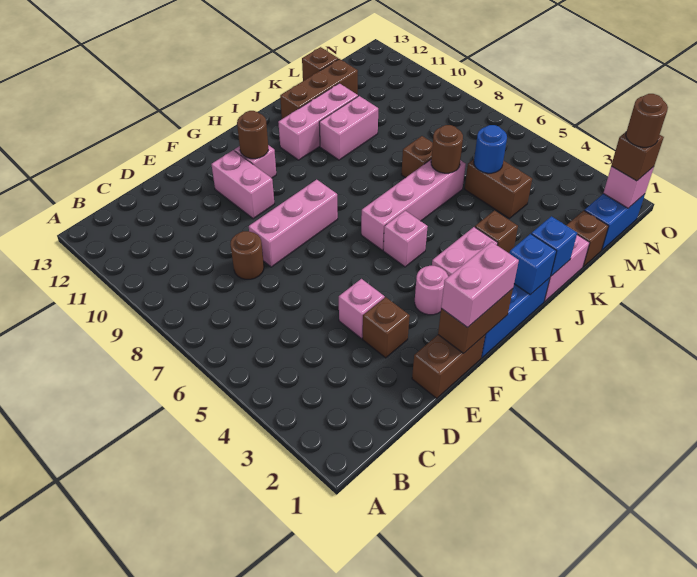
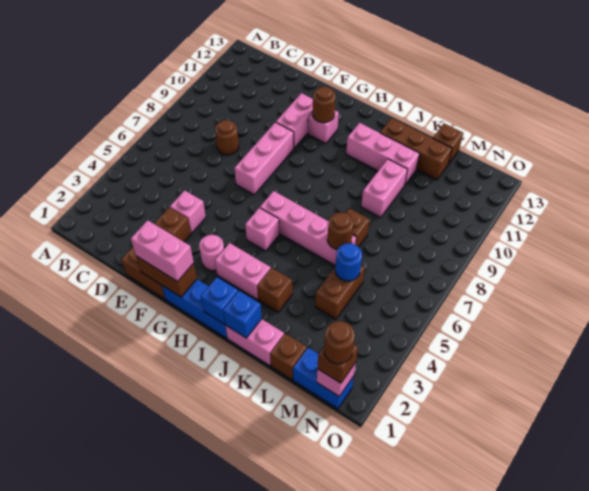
pink brick E8:G8 level 1 -> pink brick F7:F9 level 1
pink brick J10:K10 level 1 -> pink brick K9:K10 level 1

